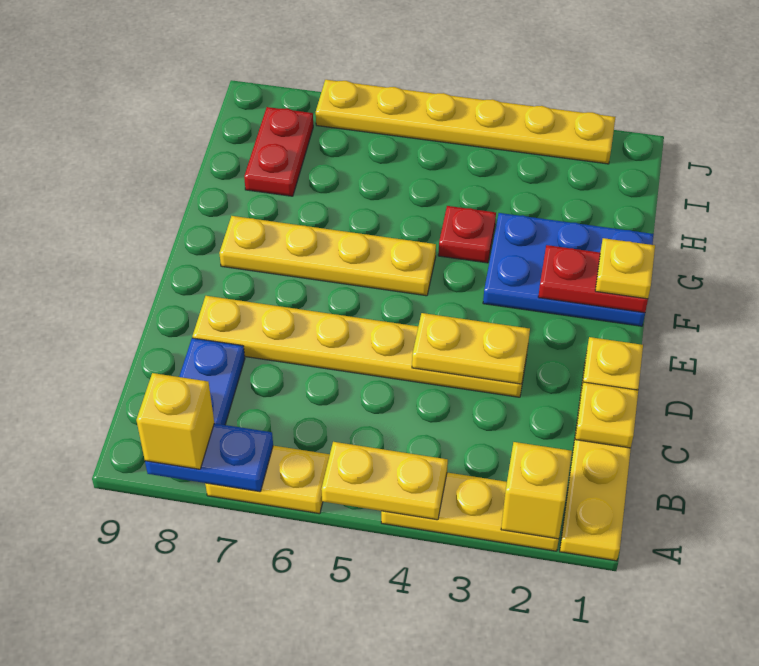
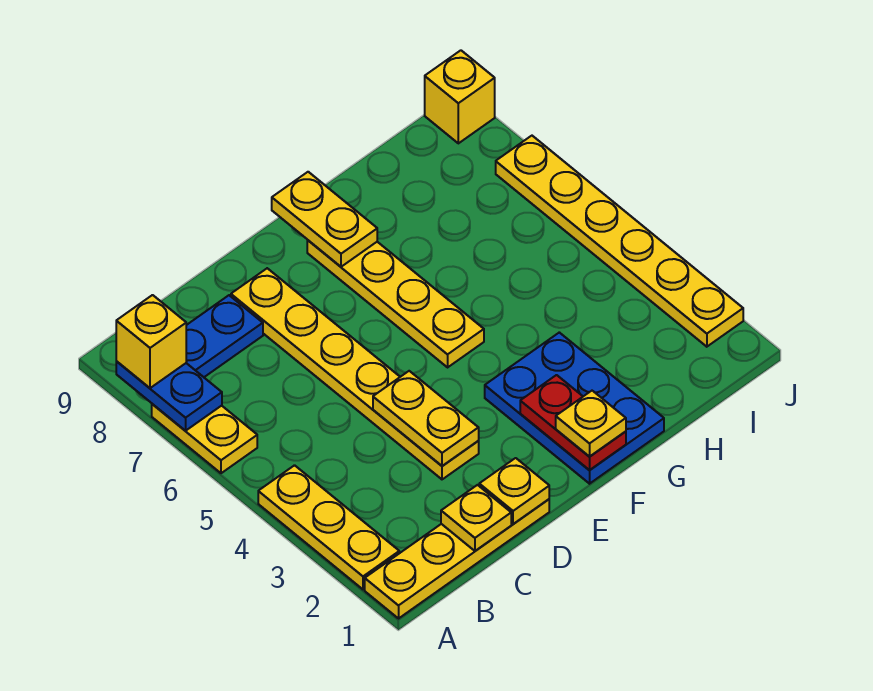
yellow brick A2 level 2 -> yellow brick J9 level 1
yellow plate A4:A5 level 2 -> yellow plate F8:F9 level 2
red plate G4 level 1 -> none
red plate H8:I8 level 1 -> none

